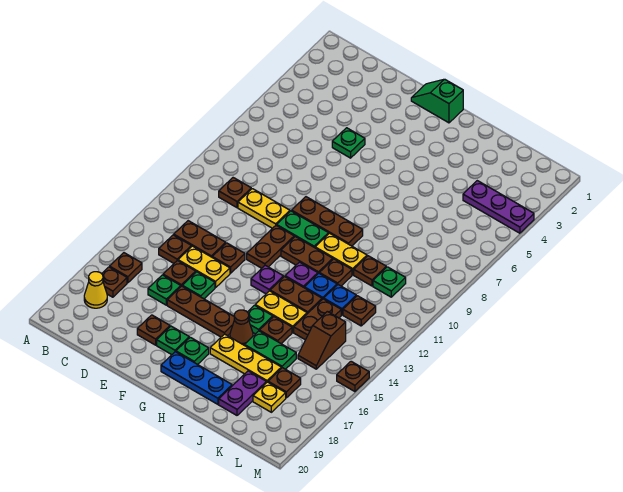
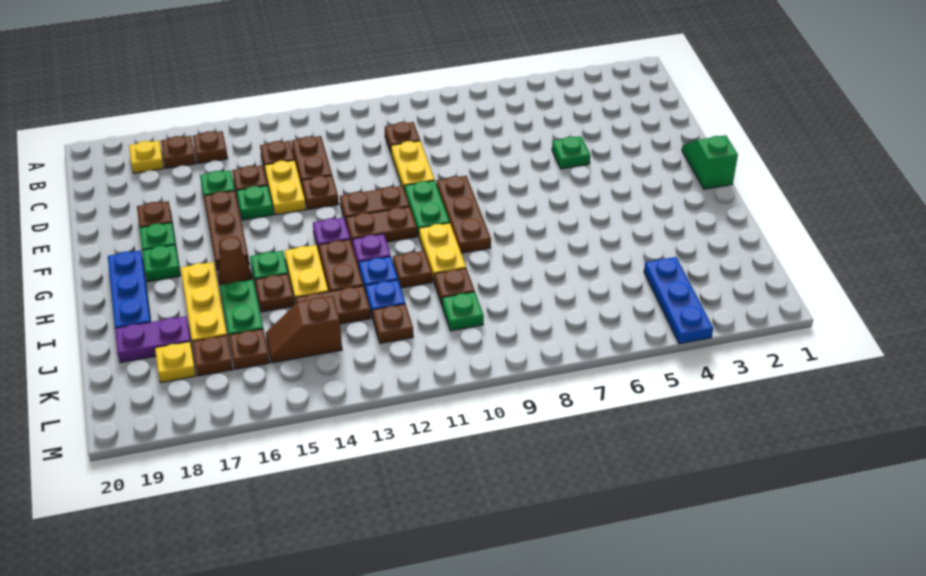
yellow cone B18 level 1 -> yellow plate B18 level 1
brown plate G11:H11 level 1 -> brown plate G11:G12 level 1
purple plate K4:M4 level 1 -> blue plate K4:M4 level 1
brown plate M15 level 1 -> brown plate K16 level 1

